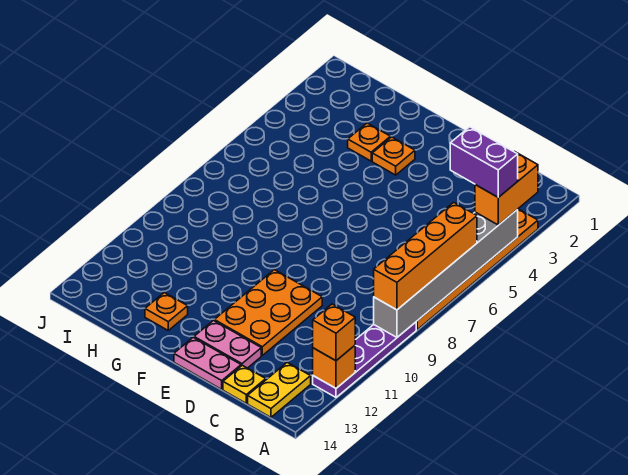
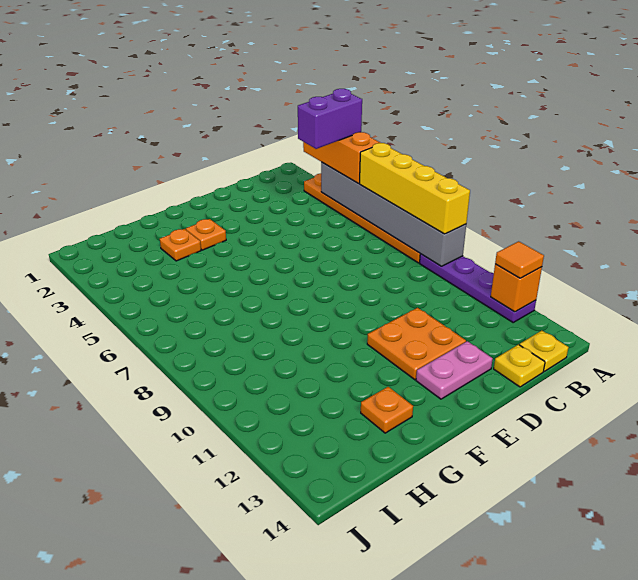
orange brick A3:A4 level 3 -> orange brick A3:A5 level 3
orange brick A6:A9 level 3 -> yellow brick A6:A9 level 3
orange brick A12 level 3 -> orange tile A12 level 3
yellow plate B13:B14 level 1 -> yellow plate B14 level 1
orange plate D10:E12 level 1 -> orange plate D11:E12 level 1
pink plate D14:E14 level 1 -> none

